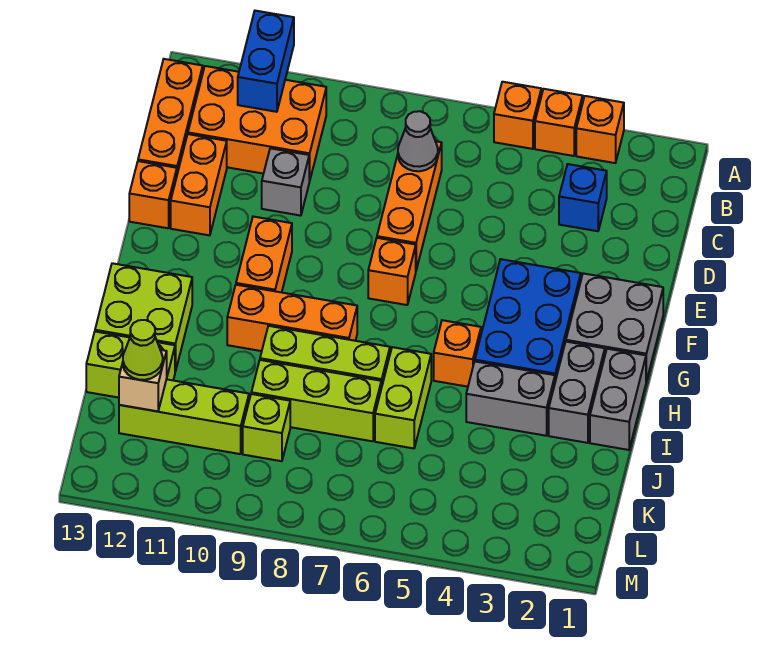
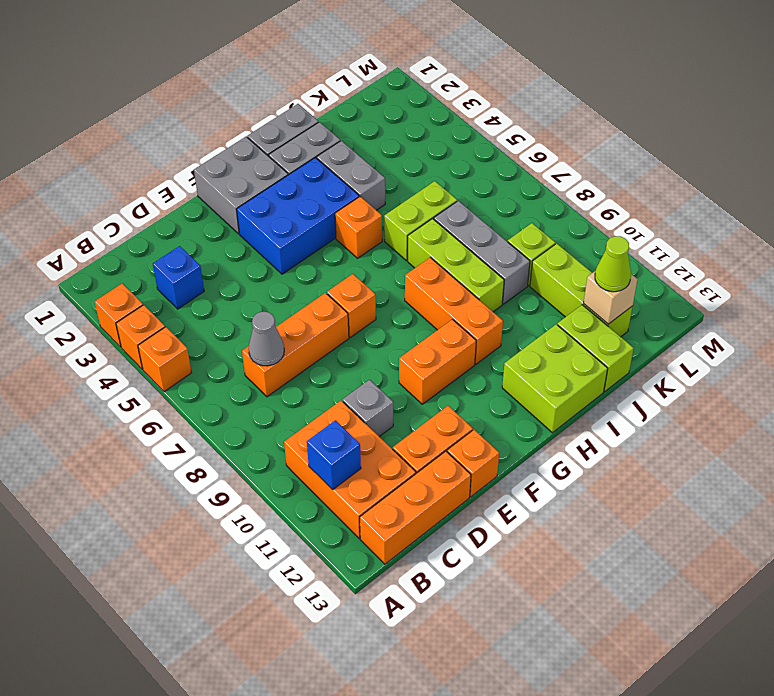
blue brick A11:B11 level 2 -> blue brick B11 level 2
lime brick J7:J9 level 1 -> grey brick J7:J9 level 1

